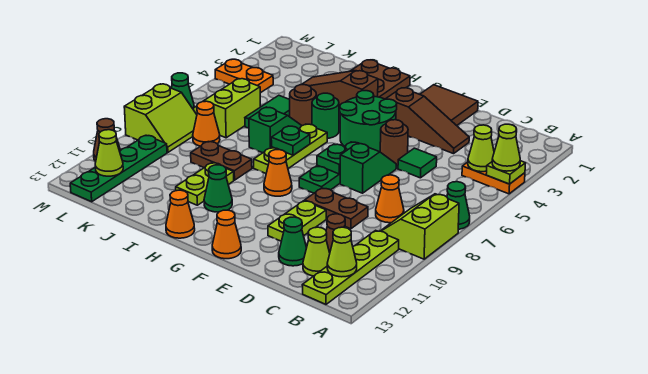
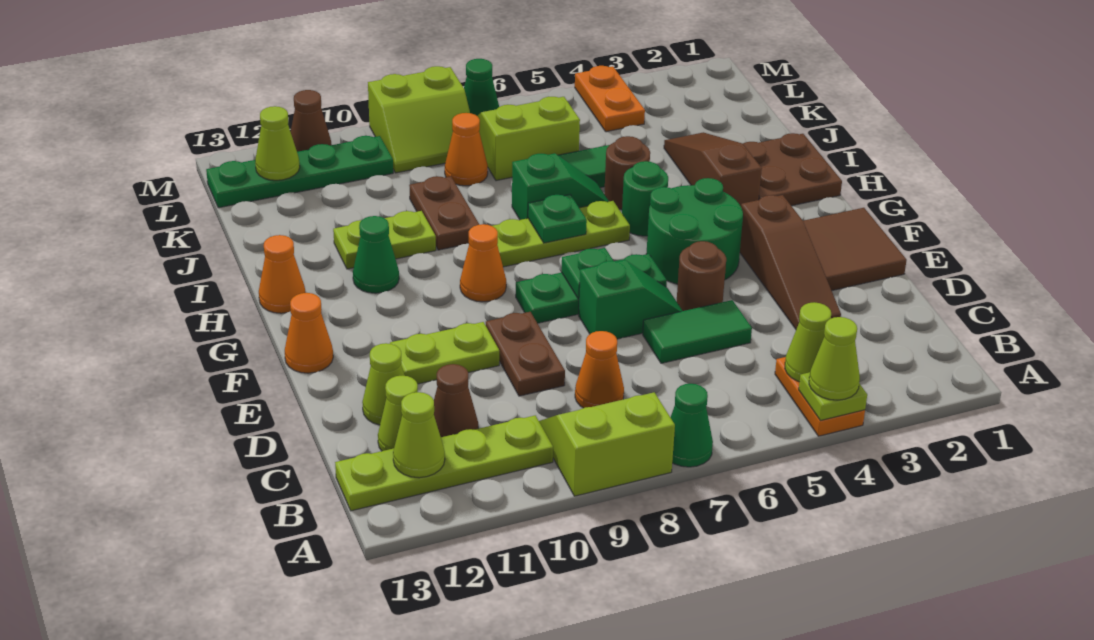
green tile D5 level 1 -> green tile D5:D6 level 1
green cone D12 level 1 -> lime cone D12 level 1

